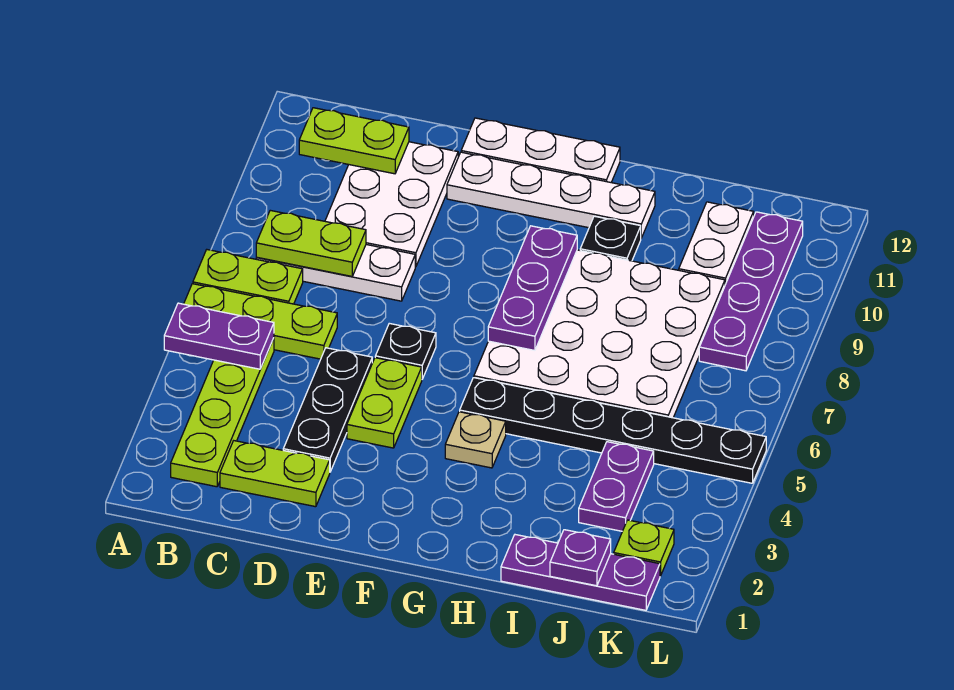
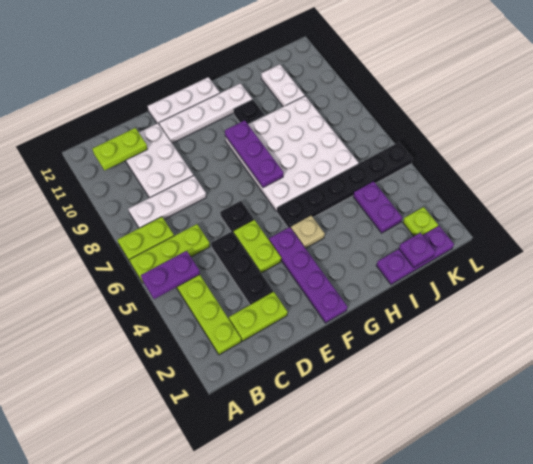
lime plate B8:C8 level 2 -> none
purple plate K8:K11 level 1 -> purple plate F1:F4 level 1

